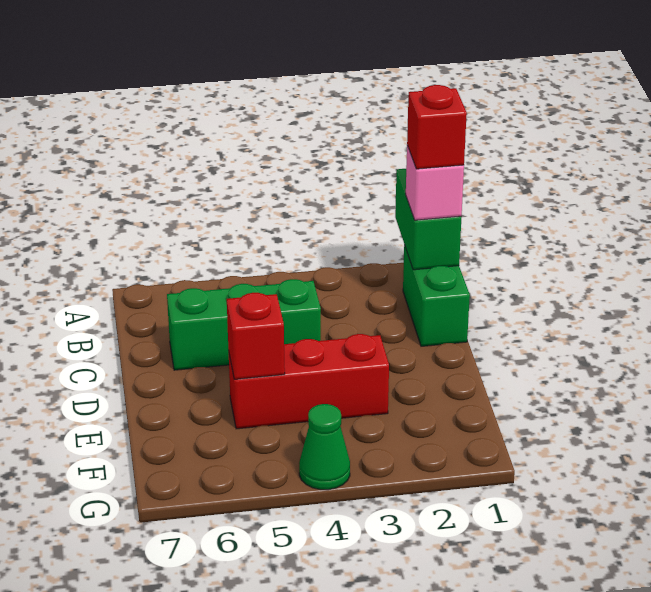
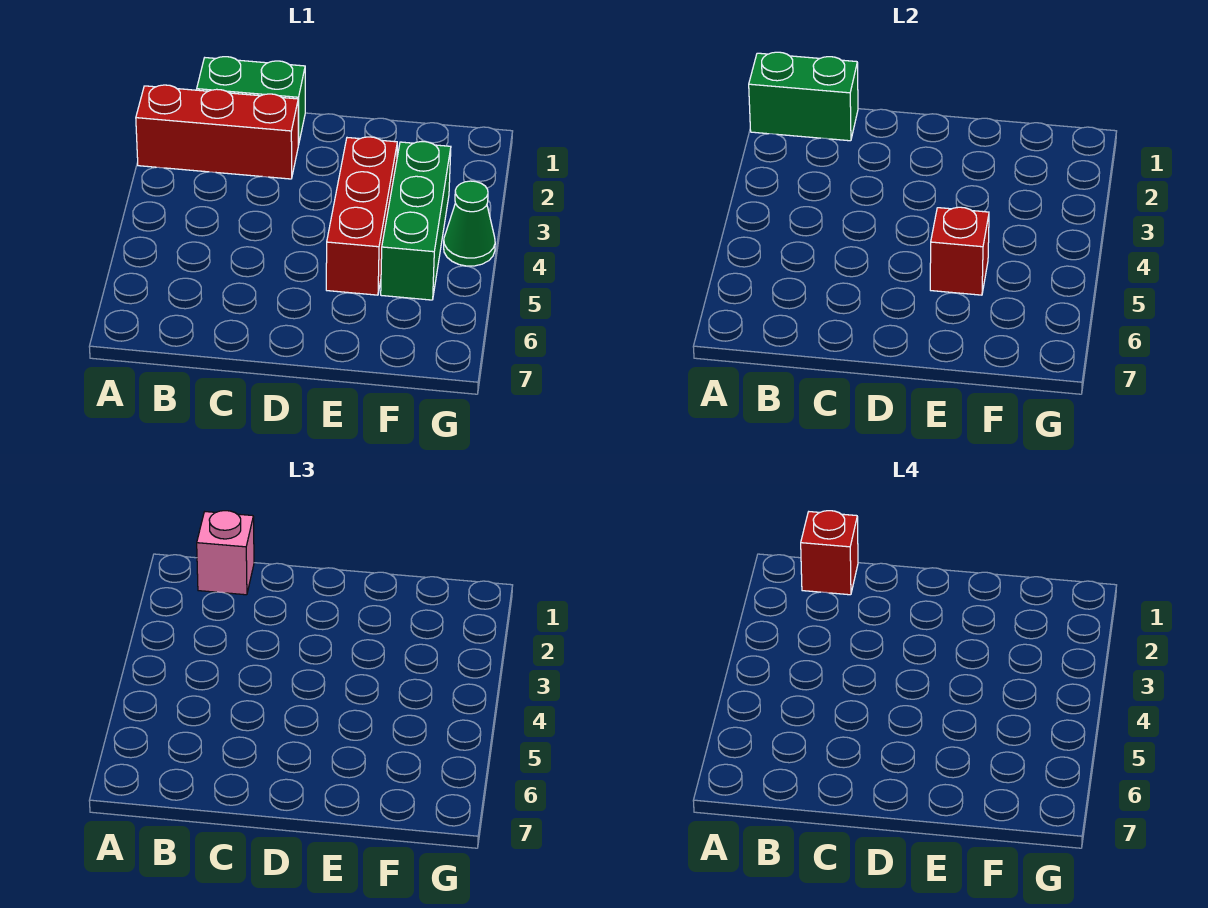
none -> red brick A2:C2 level 1
green brick C4:C6 level 1 -> green brick F3:F5 level 1

